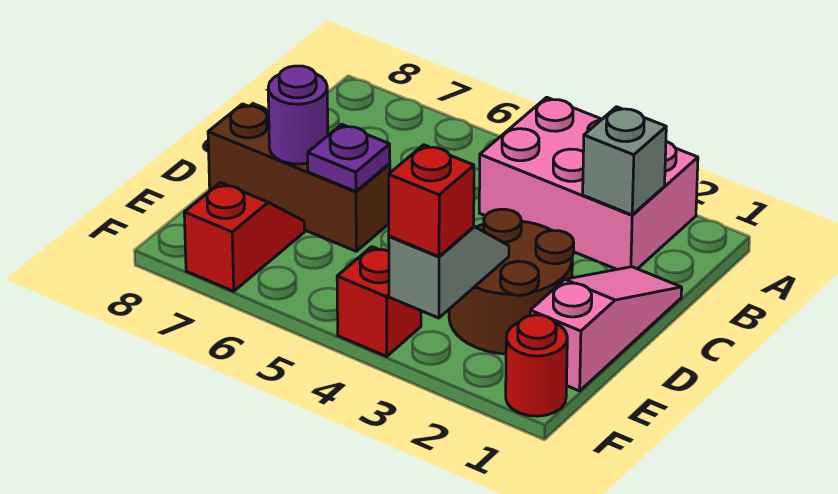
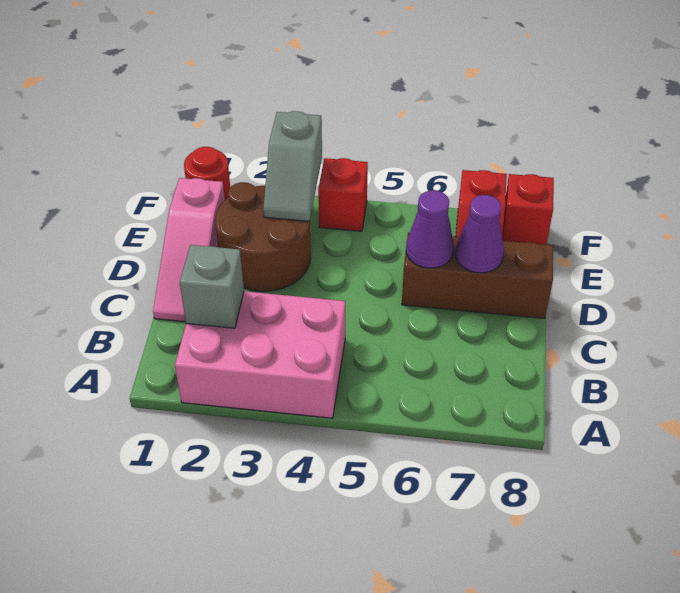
purple plate D6 level 2 -> purple cone D6 level 2
purple round brick D7 level 2 -> purple cone D7 level 2
red brick F3 level 3 -> red brick F8 level 1

